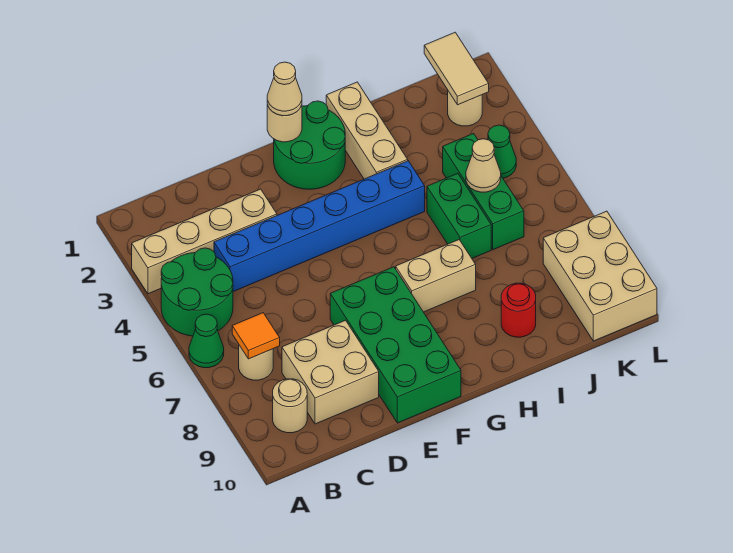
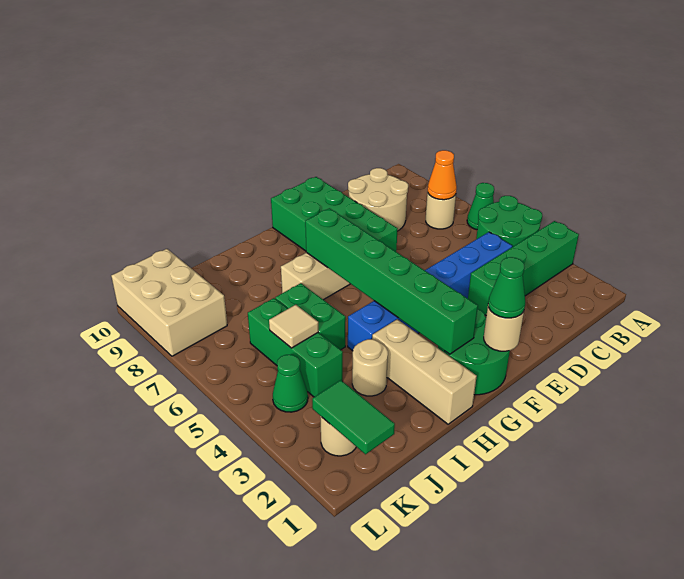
tan brick A3:D3 level 1 -> green brick A3:D3 level 1
orange tile B7 level 2 -> orange cone B7 level 2
tan round brick B9 level 1 -> tan round brick I3 level 1
tan brick C8:D9 level 1 -> tan round brick C8:D9 level 1
tan cone F1 level 3 -> green cone F1 level 3
none -> green brick G2:G7 level 2
red round brick I9 level 1 -> none
tan cone J5 level 2 -> tan tile J5 level 2
tan tile K1:K2 level 2 -> green tile K1:K2 level 2

